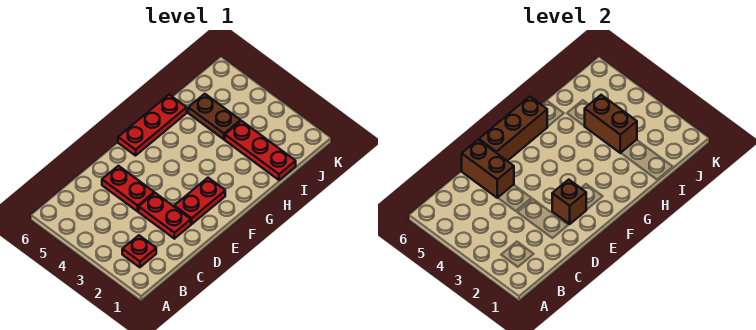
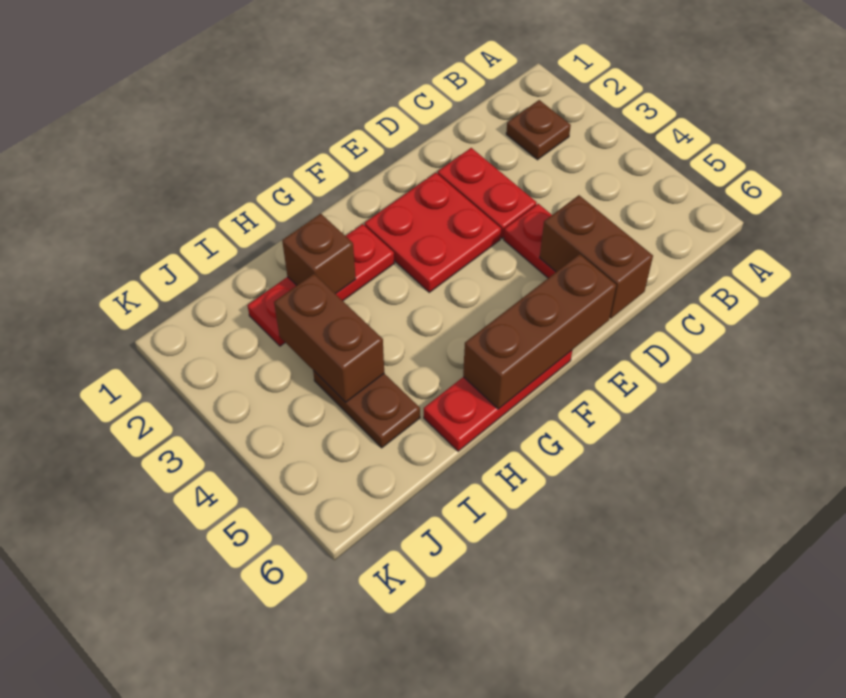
red plate B2 level 1 -> brown plate B2 level 1
red plate E2:F2 level 1 -> red plate E2:F3 level 1
brown brick E2 level 2 -> brown brick H2 level 2
red plate I1:I3 level 1 -> red plate G2:I2 level 1

